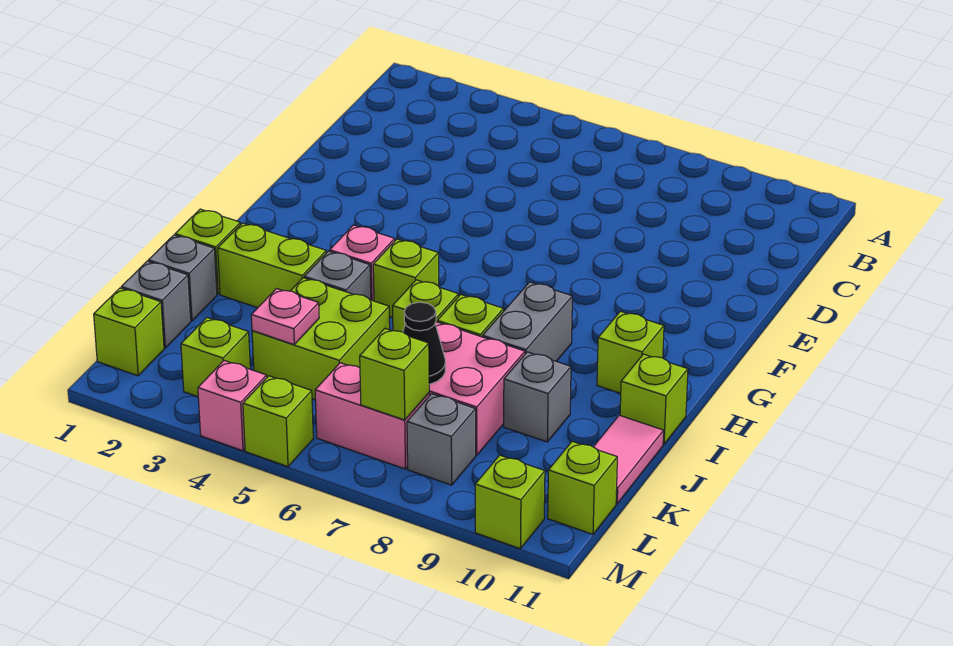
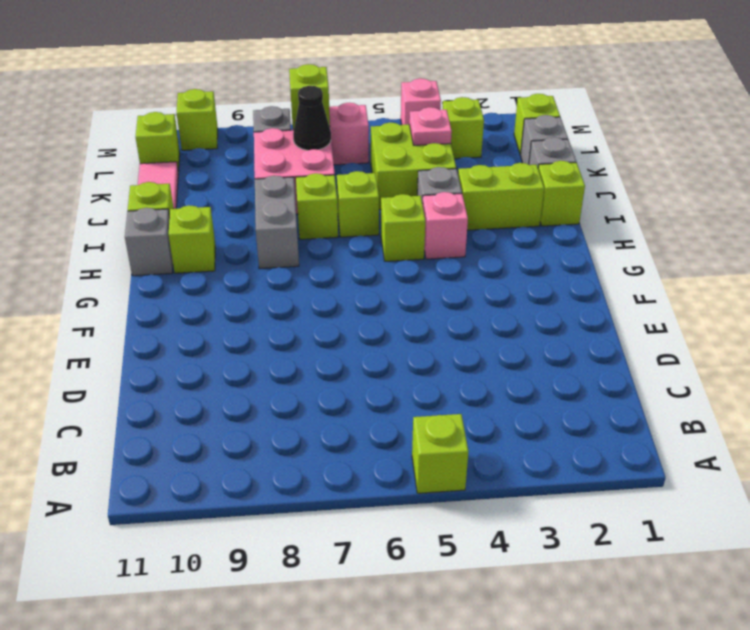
grey brick J9 level 1 -> grey brick H11 level 1
lime brick M5 level 1 -> lime brick A5 level 1

